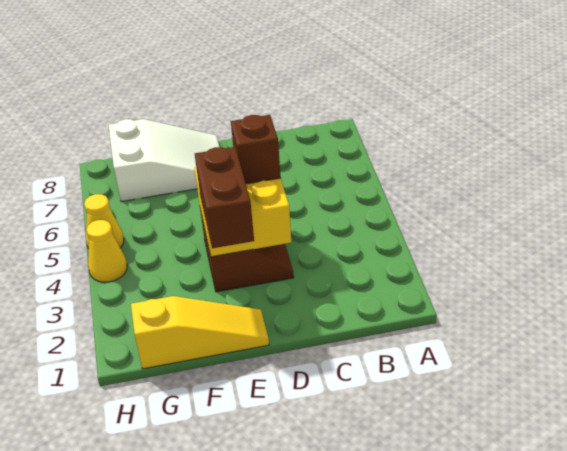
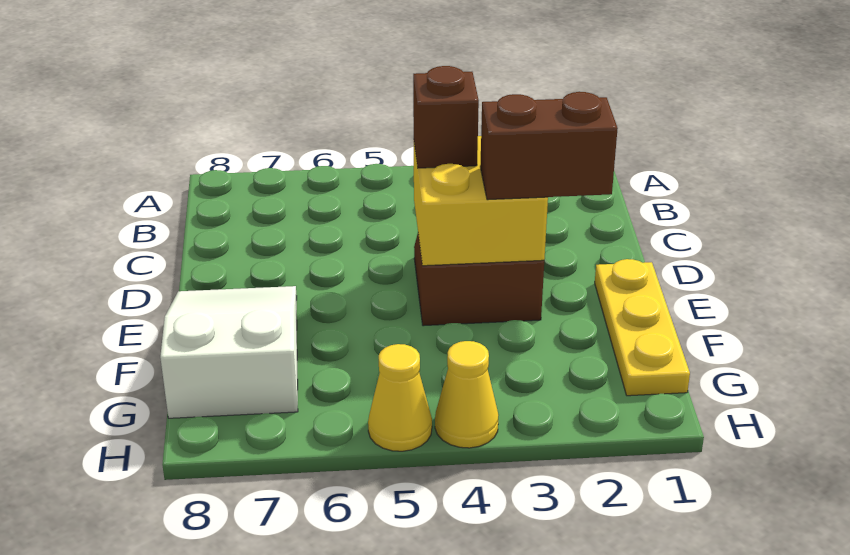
yellow slope E1:G1 level 1 top G -> yellow plate E1:G1 level 1

